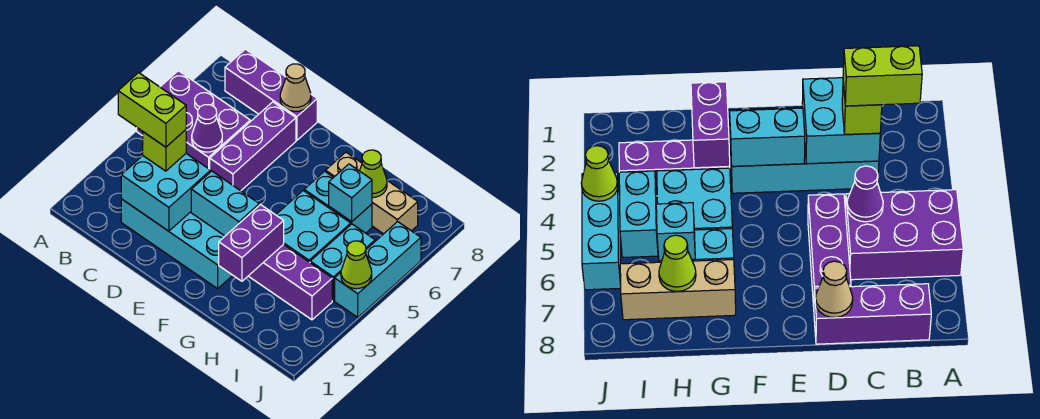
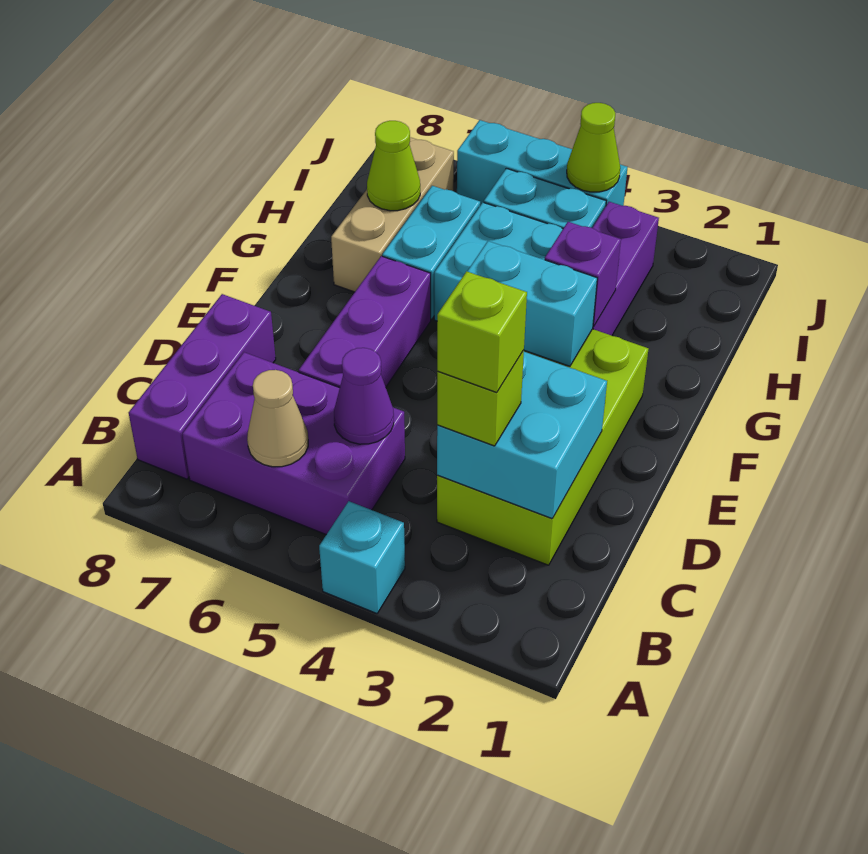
purple brick A5:C6 level 1 -> purple brick B5:C7 level 1
lime brick B3:C3 level 4 -> lime brick C3 level 4
cyan brick C2:F3 level 1 -> lime brick C2:F3 level 1
purple brick D5:D7 level 1 -> purple brick D6:F6 level 1
tan cone D8 level 2 -> tan cone B6 level 2
cyan brick E3:F3 level 2 -> cyan brick F3:F4 level 2
purple brick G2:G3 level 2 -> purple brick G3 level 2
cyan brick H6 level 2 -> cyan brick A4 level 1

